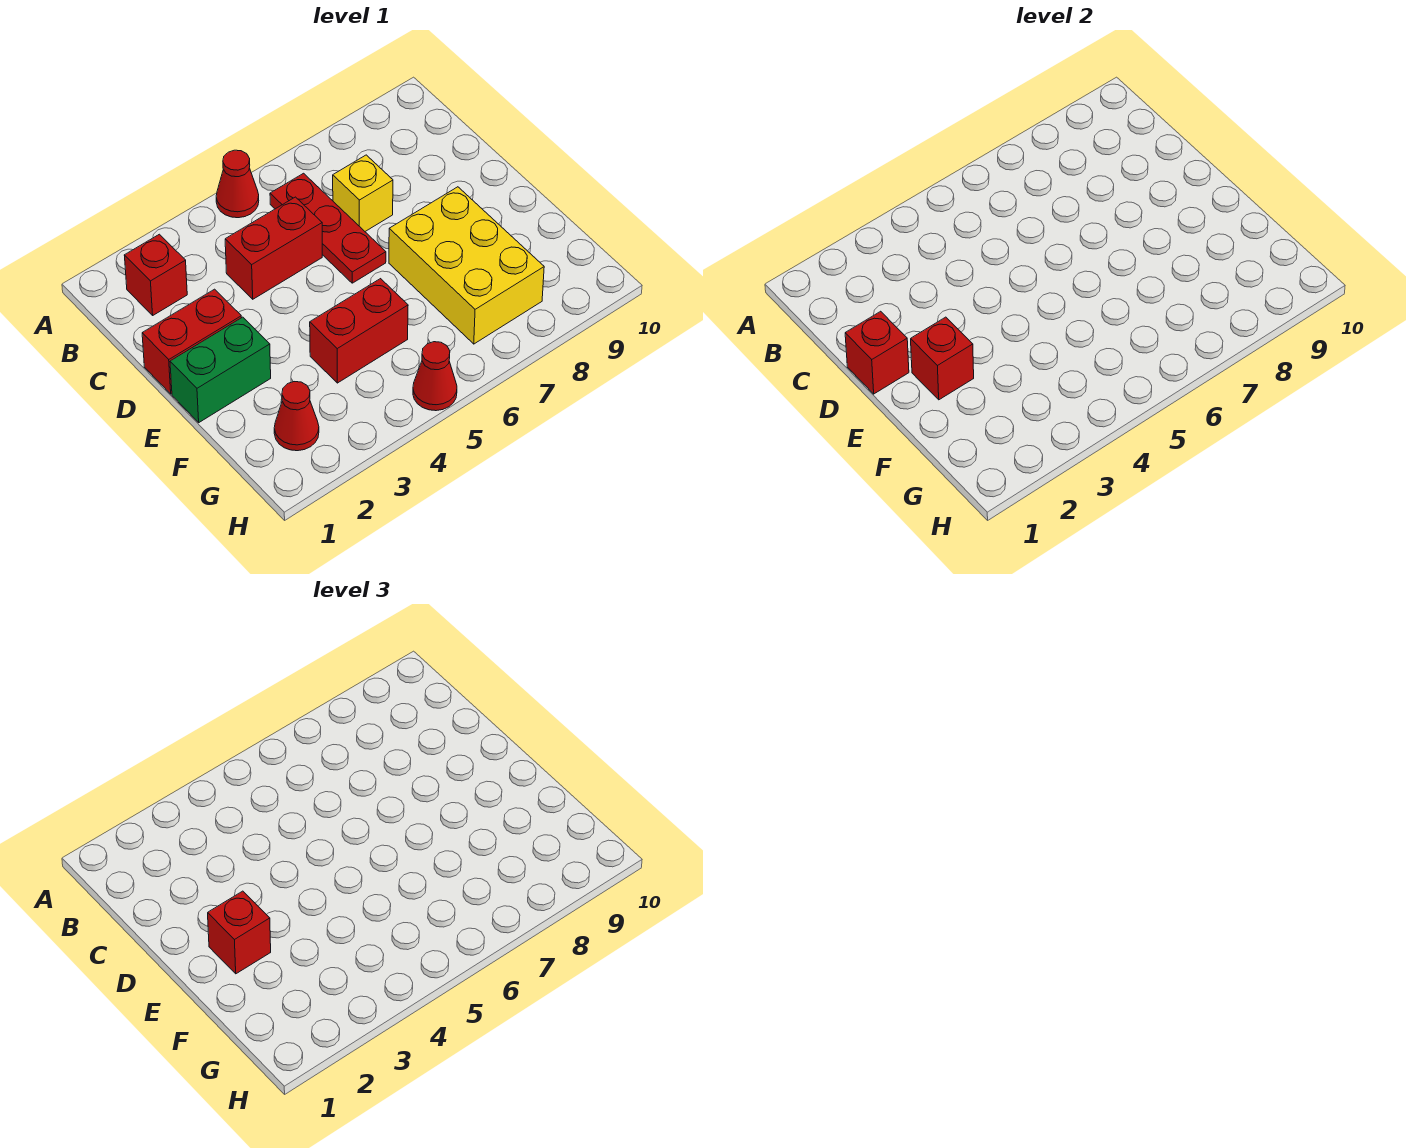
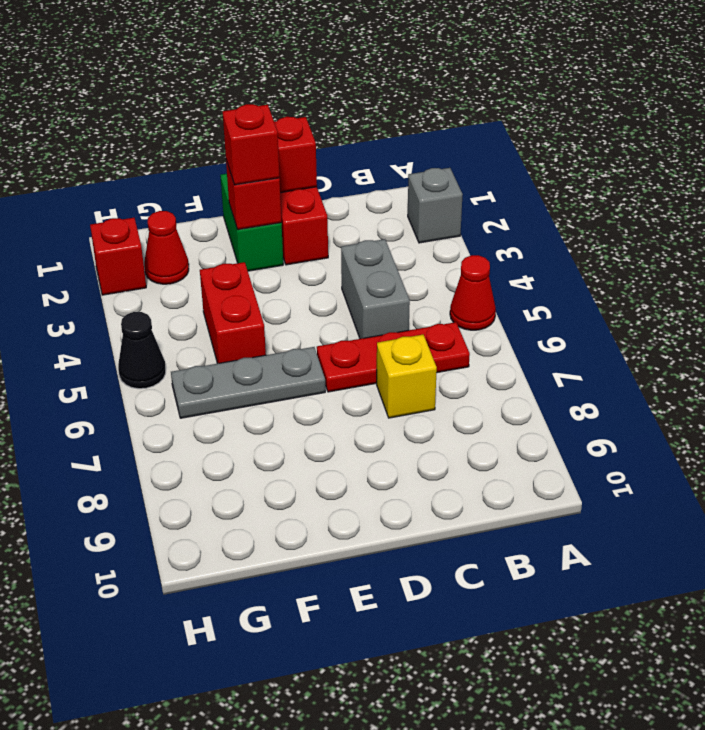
none -> grey brick A2 level 1
red brick B2 level 1 -> red brick H2 level 1
red brick C4:C5 level 1 -> grey brick C4:C5 level 1
none -> grey plate E6:G6 level 1
yellow brick E7:G8 level 1 -> none
red cone H5 level 1 -> black cone H5 level 1

